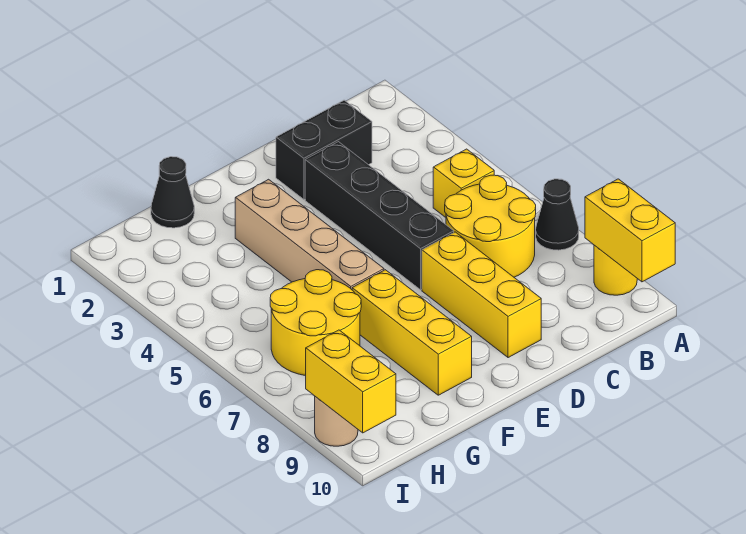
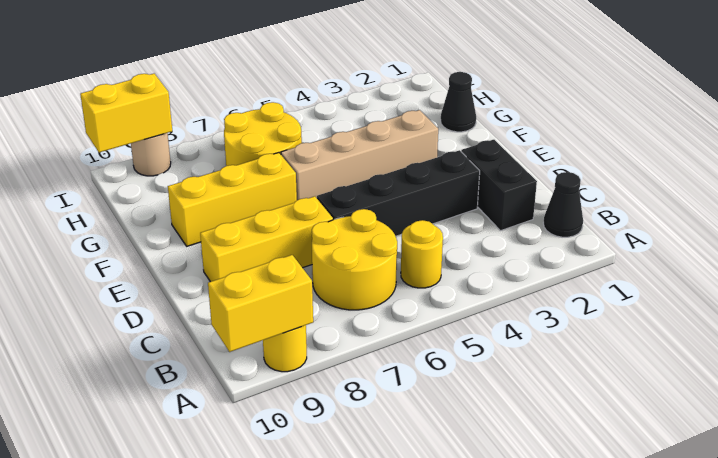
black cone A7 level 1 -> black cone B1 level 1
yellow brick B5 level 1 -> yellow round brick B5 level 1

